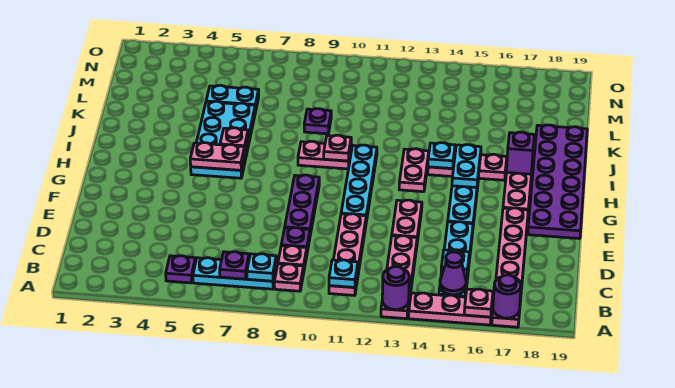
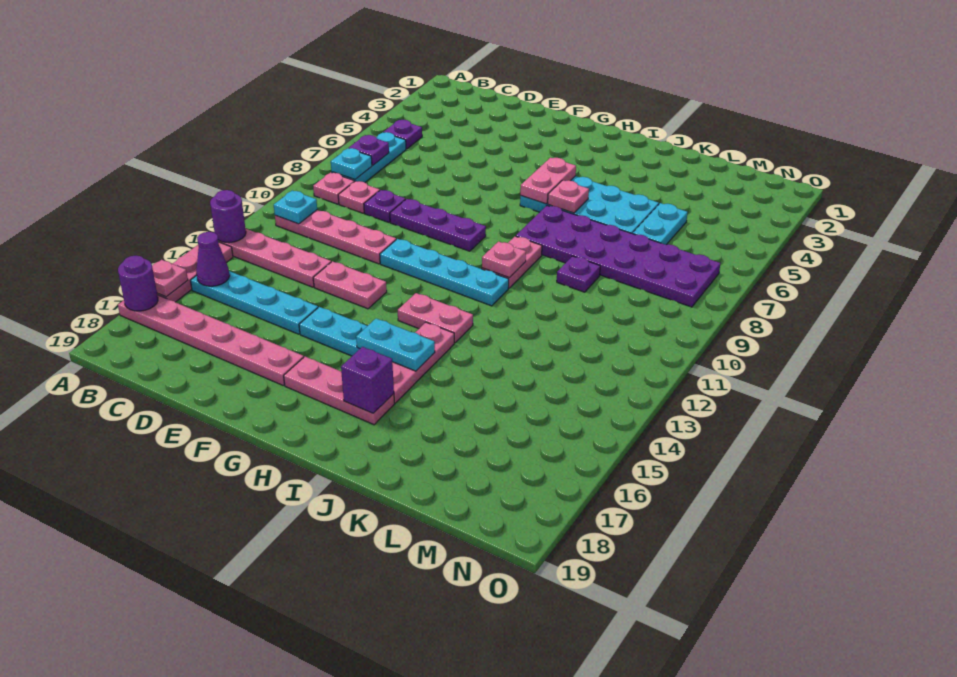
cyan plate C15 level 2 -> none
purple plate F18:K19 level 1 -> purple plate I7:N8 level 1
cyan plate I14 level 2 -> none

